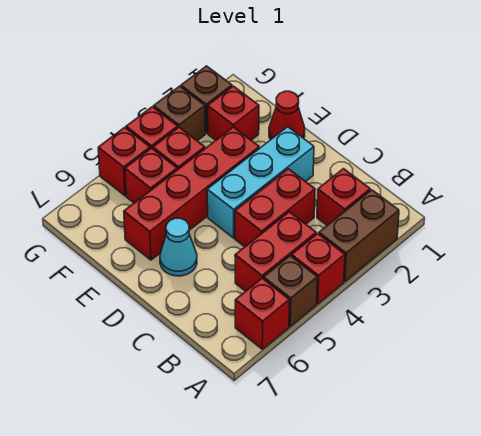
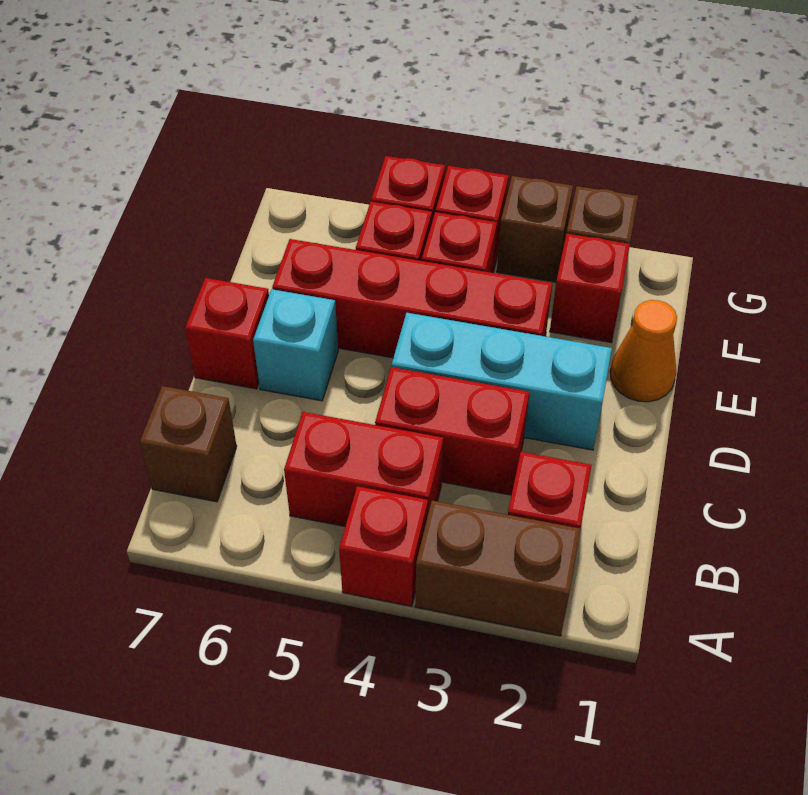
brown brick A5 level 1 -> brown brick B7 level 1
red brick A6 level 1 -> red brick D7 level 1
cyan cone D6 level 1 -> cyan brick D6 level 1
red cone E1 level 1 -> orange cone E1 level 1

